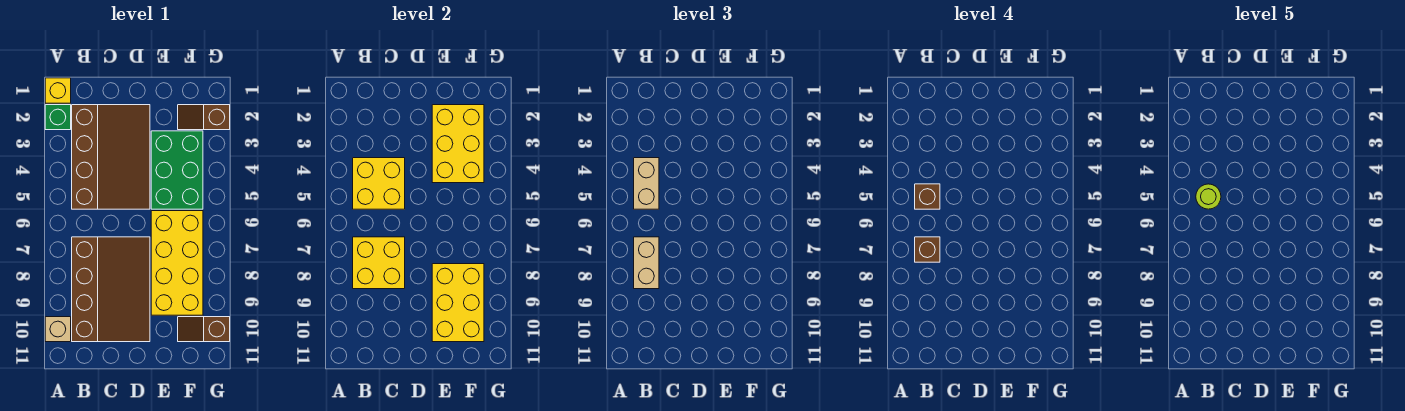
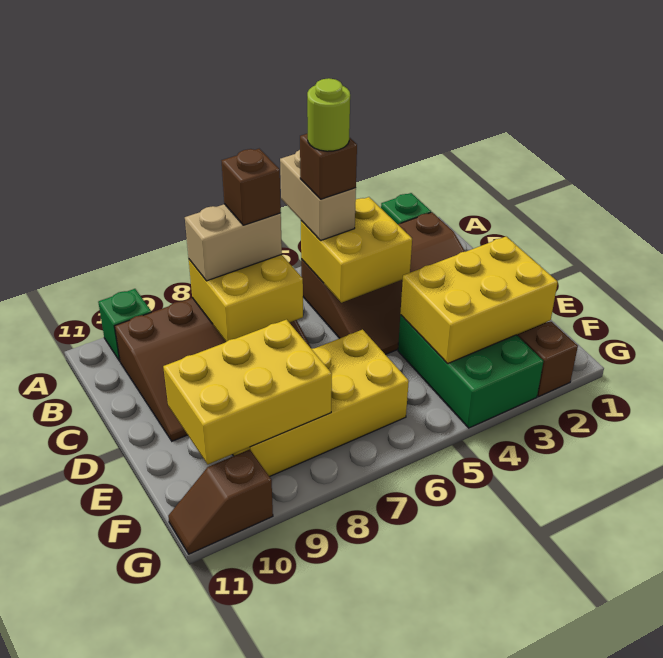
yellow brick A1 level 1 -> none
tan brick A10 level 1 -> green brick A10 level 1
tan brick B4:B5 level 3 -> tan brick A5:B5 level 3
green brick E3:F5 level 1 -> green brick E3:G4 level 1
brown slope F10:G10 level 1 top G -> brown slope G10:G11 level 1 top 10

